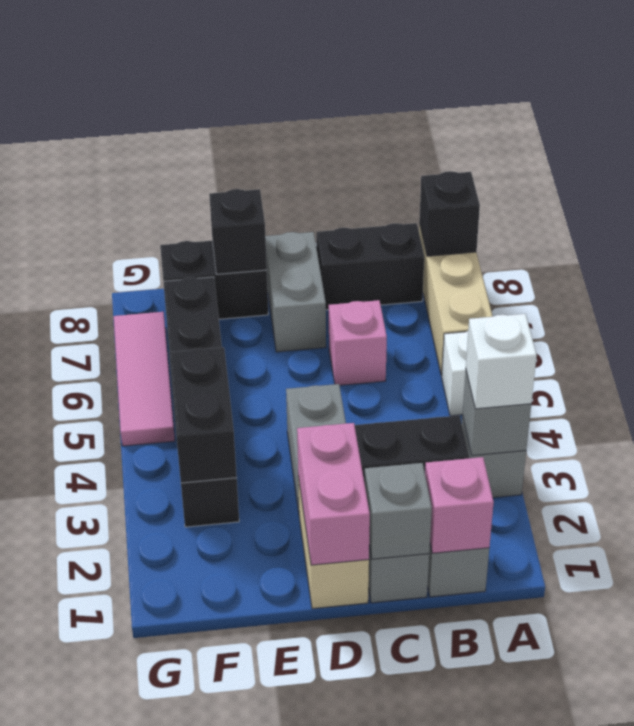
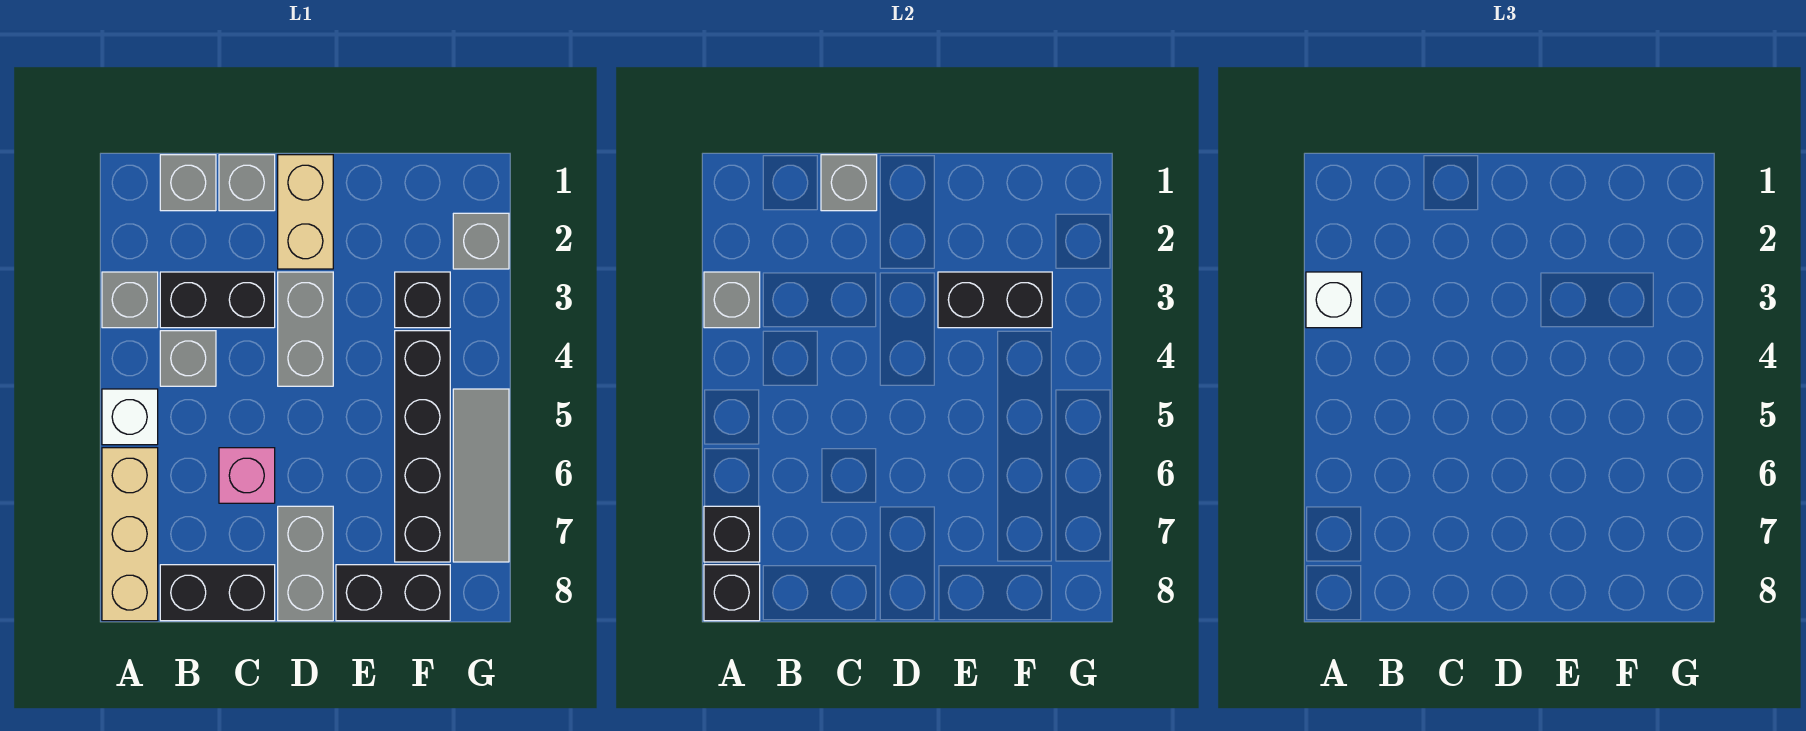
pink brick B1 level 2 -> none
none -> grey brick B4 level 1
pink brick D1:D2 level 2 -> none
black brick E8 level 2 -> black brick A7 level 2
black brick F3:F4 level 2 -> black brick E3:F3 level 2
none -> grey brick G2 level 1
pink tile G5:G7 level 1 -> grey tile G5:G7 level 1

